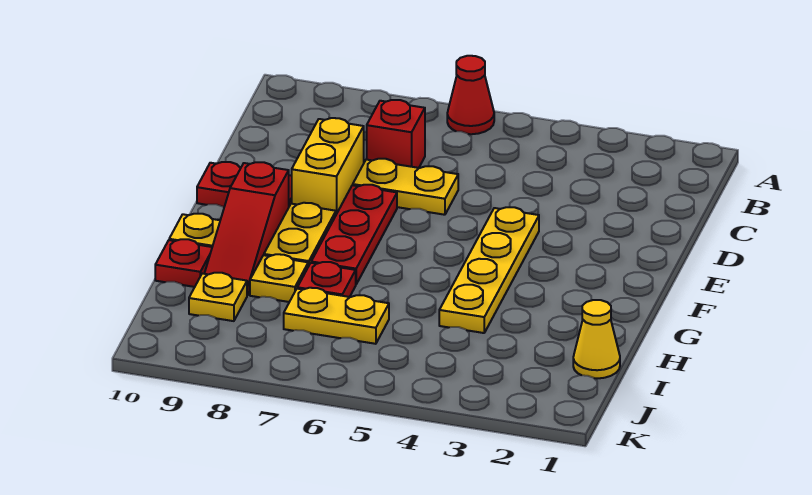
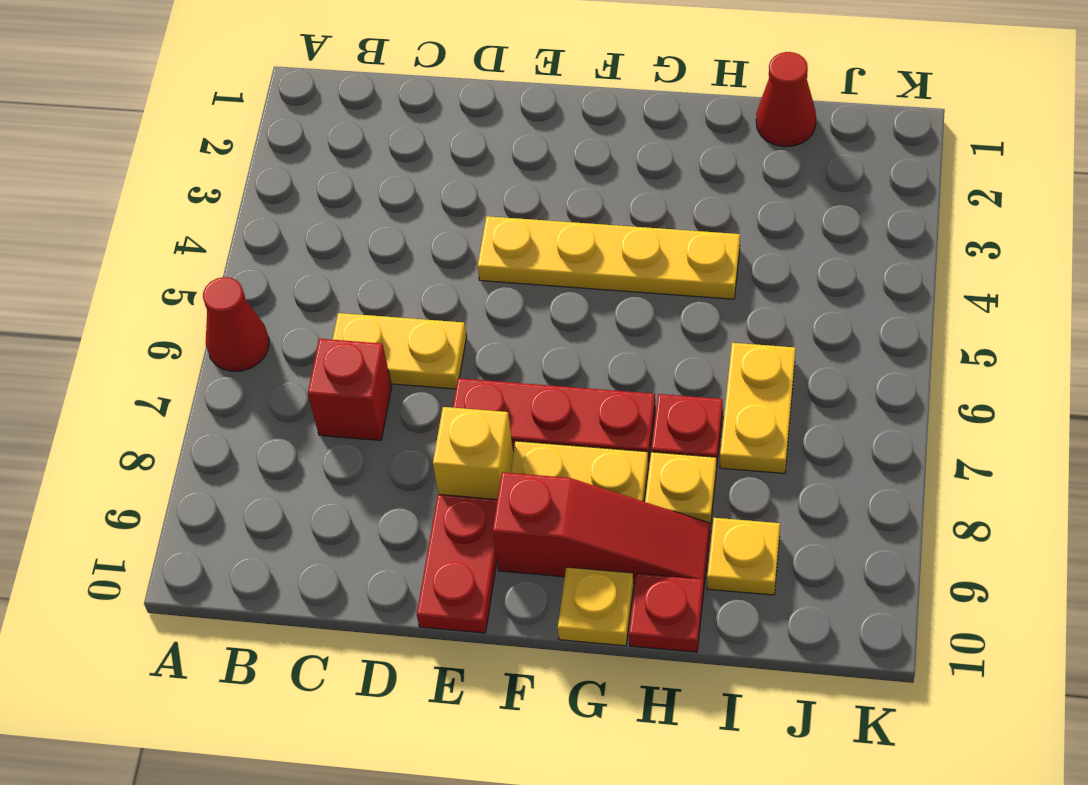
yellow plate D6:D7 level 1 -> yellow plate C6:D6 level 1
yellow brick D8:E8 level 1 -> yellow brick E8 level 1
yellow cone I1 level 1 -> red cone I1 level 1

